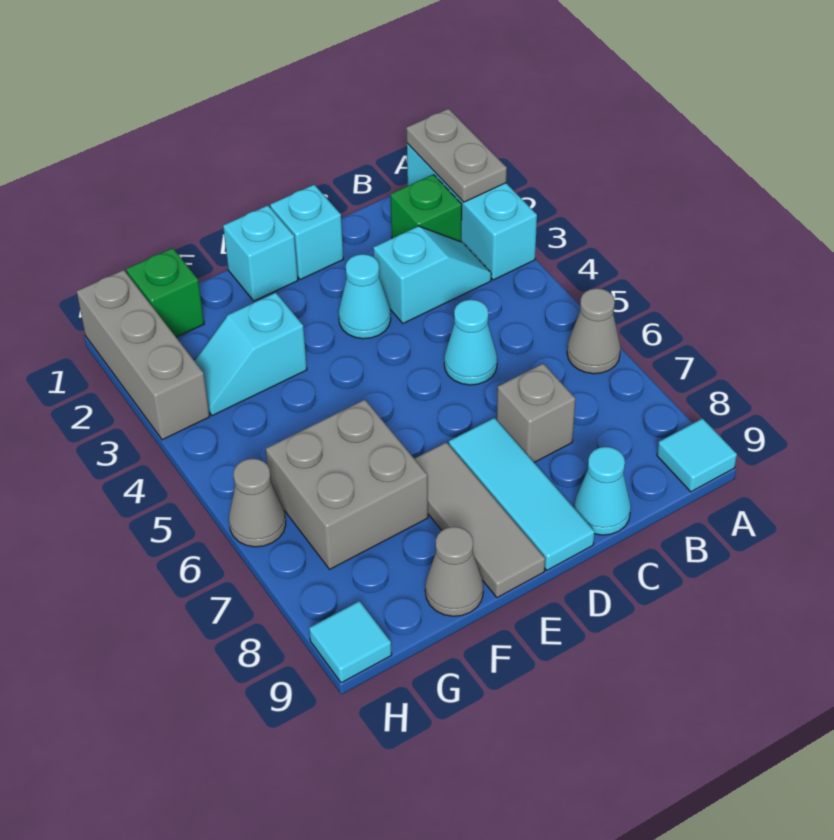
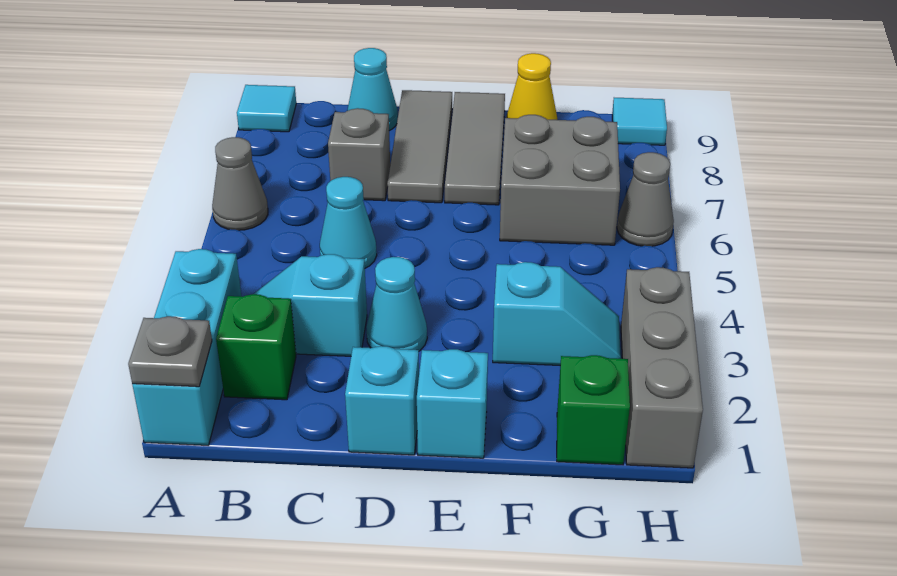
grey plate A1:A2 level 2 -> grey plate A1 level 2
cyan tile D7:D9 level 1 -> grey tile D7:D9 level 1
grey cone F9 level 1 -> yellow cone F9 level 1

